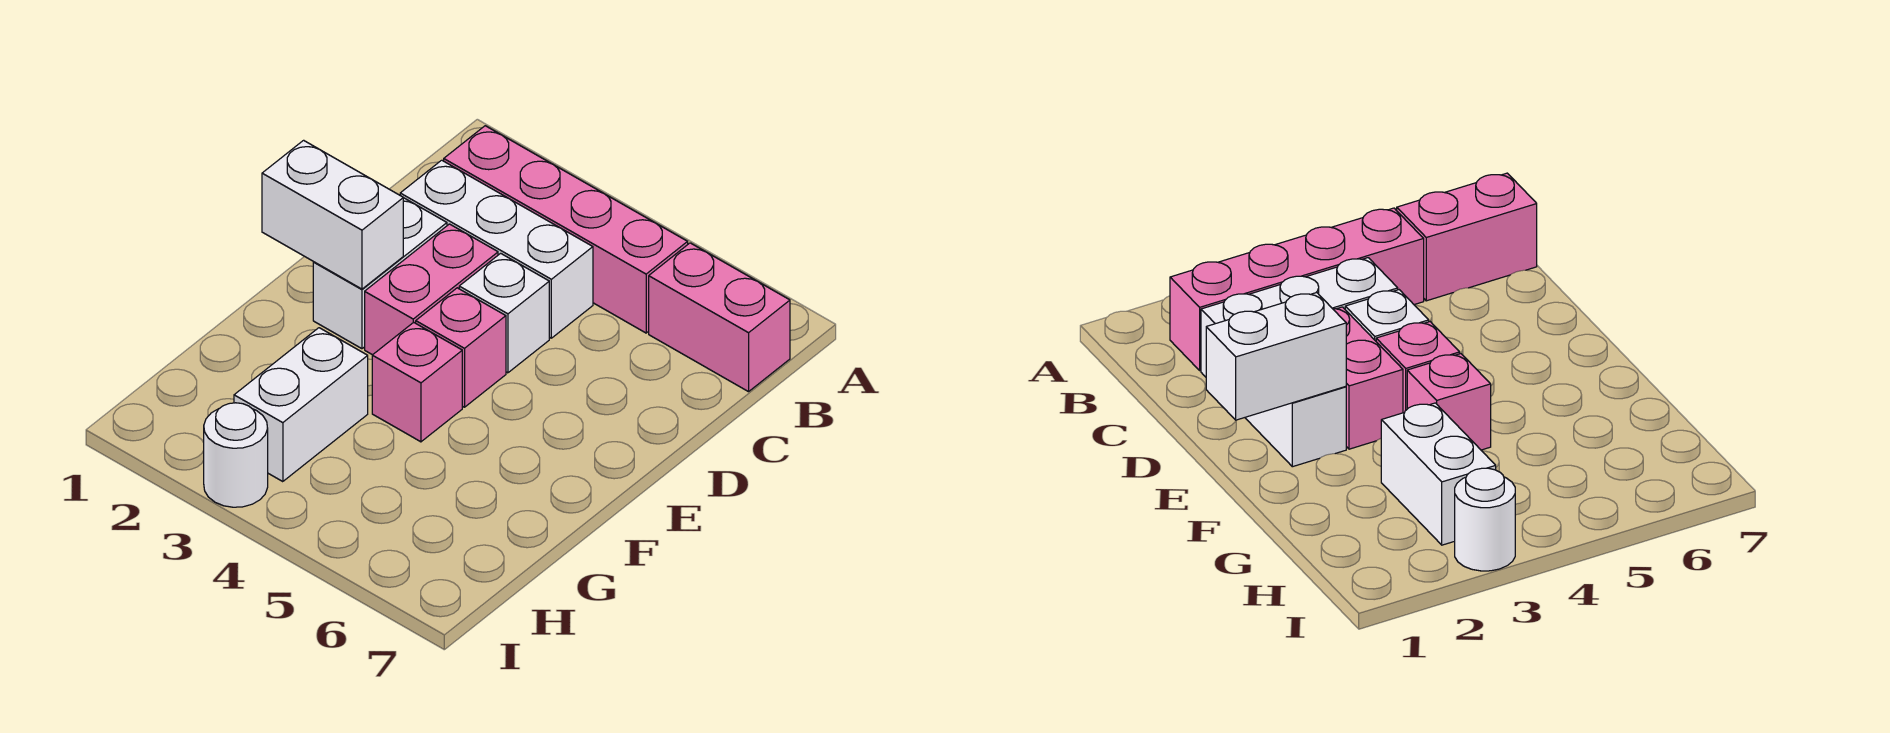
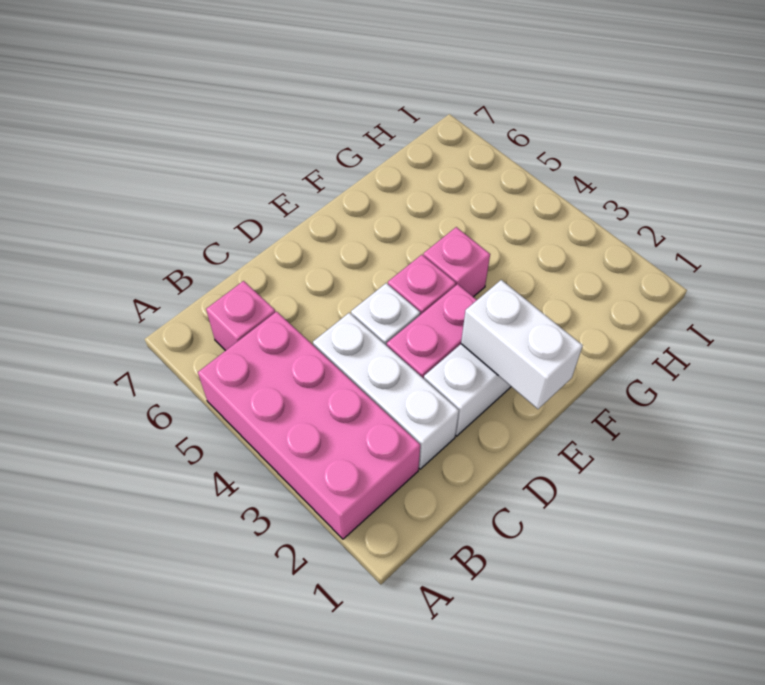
pink brick B2:B5 level 1 -> pink brick A2:B5 level 1
pink brick B6:B7 level 1 -> pink brick B6 level 1
white brick G3:H3 level 1 -> none
white round brick I3 level 1 -> none

